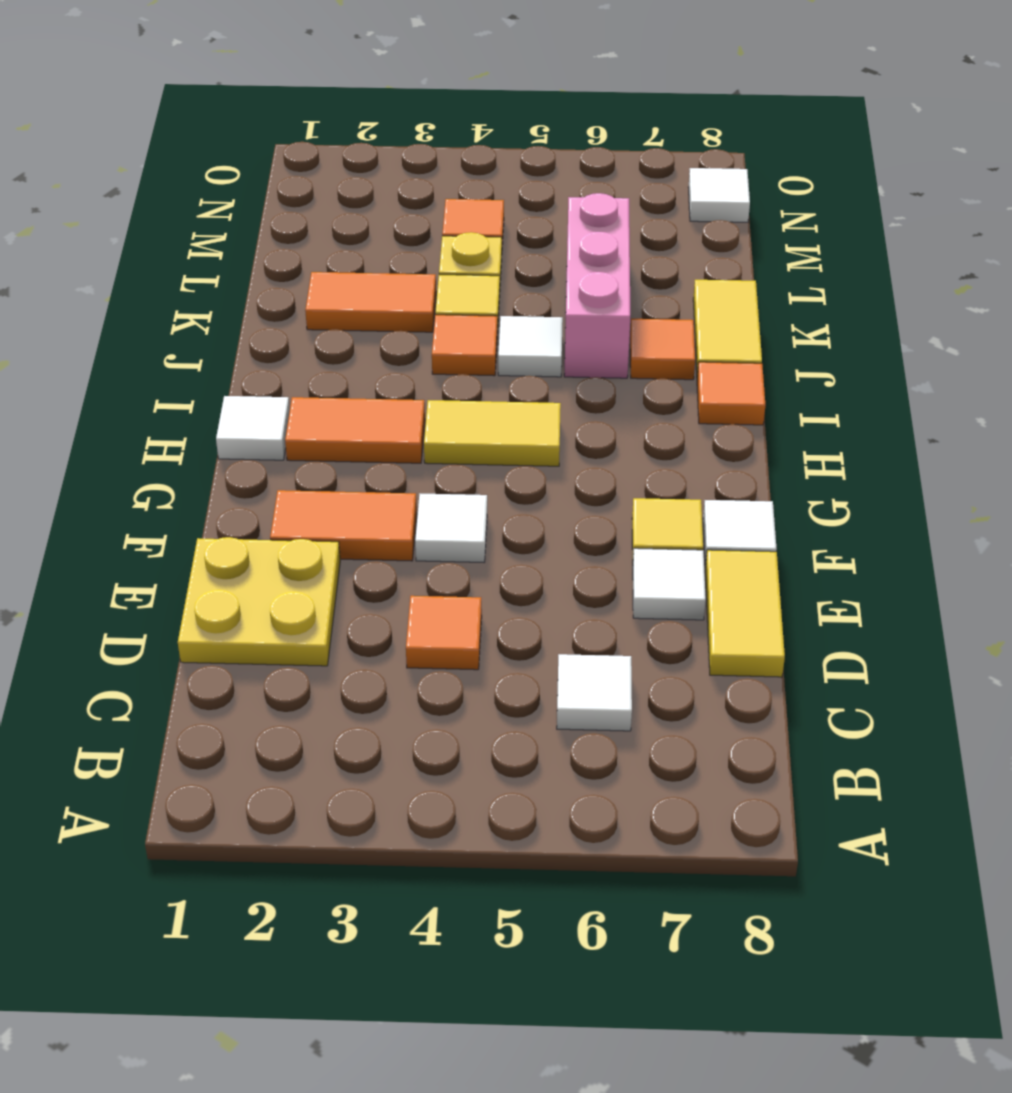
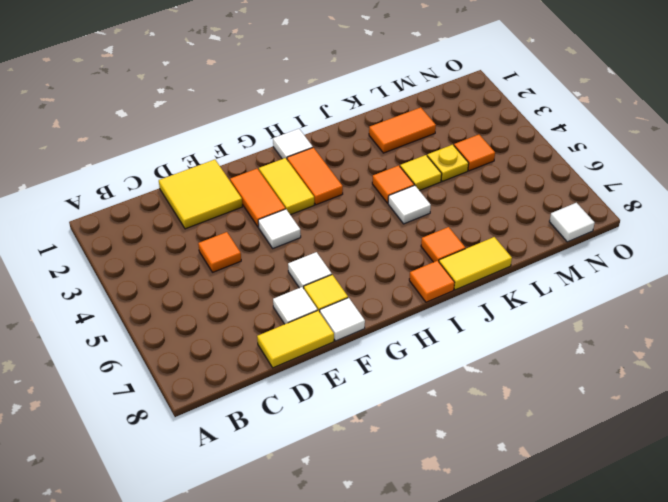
white tile C6 level 1 -> white tile F6 level 1
yellow plate D1:E2 level 1 -> yellow tile D1:E2 level 1
yellow tile H4:H5 level 1 -> yellow tile G2:G3 level 1
pink brick J6:L6 level 1 -> none
orange tile K2:K3 level 1 -> orange tile K2:L2 level 1

